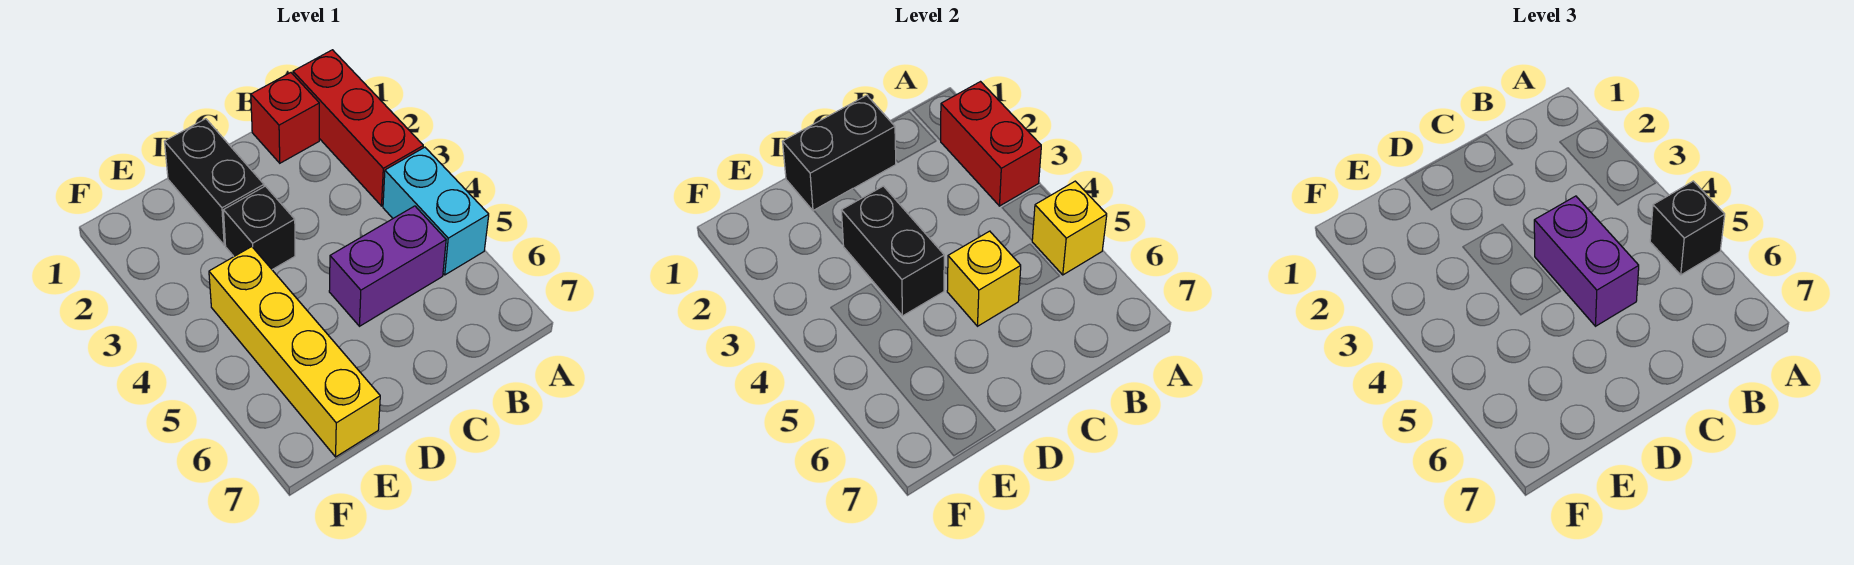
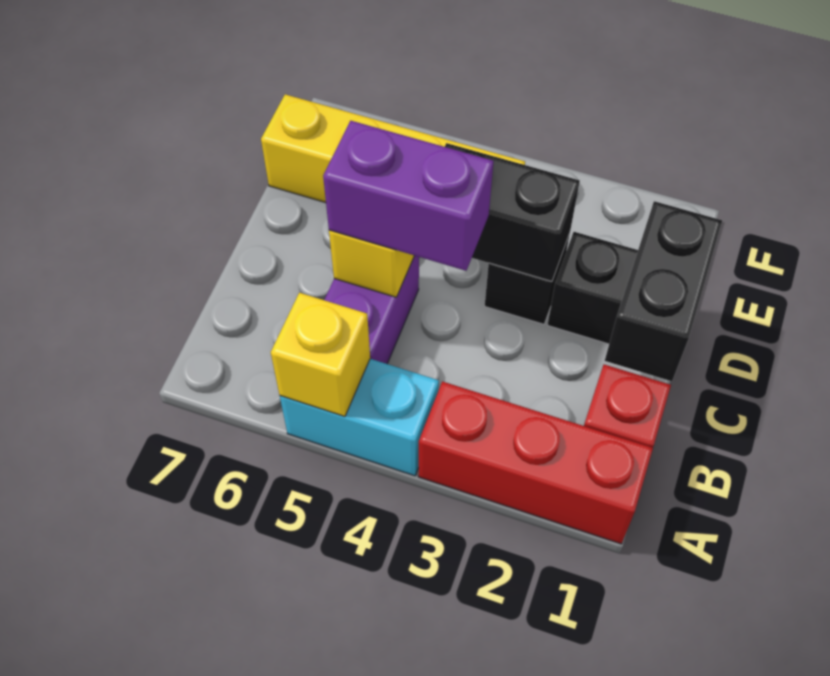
red brick A2:A3 level 2 -> none
black brick A5 level 3 -> none

